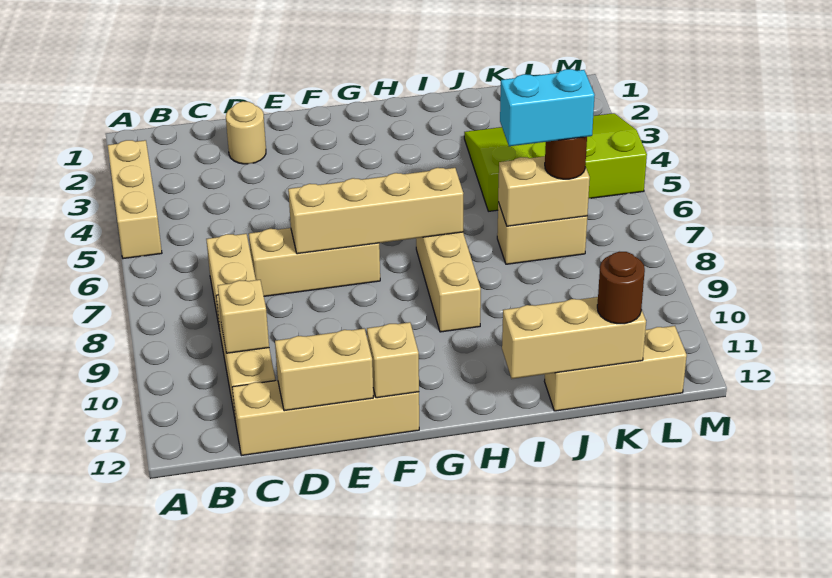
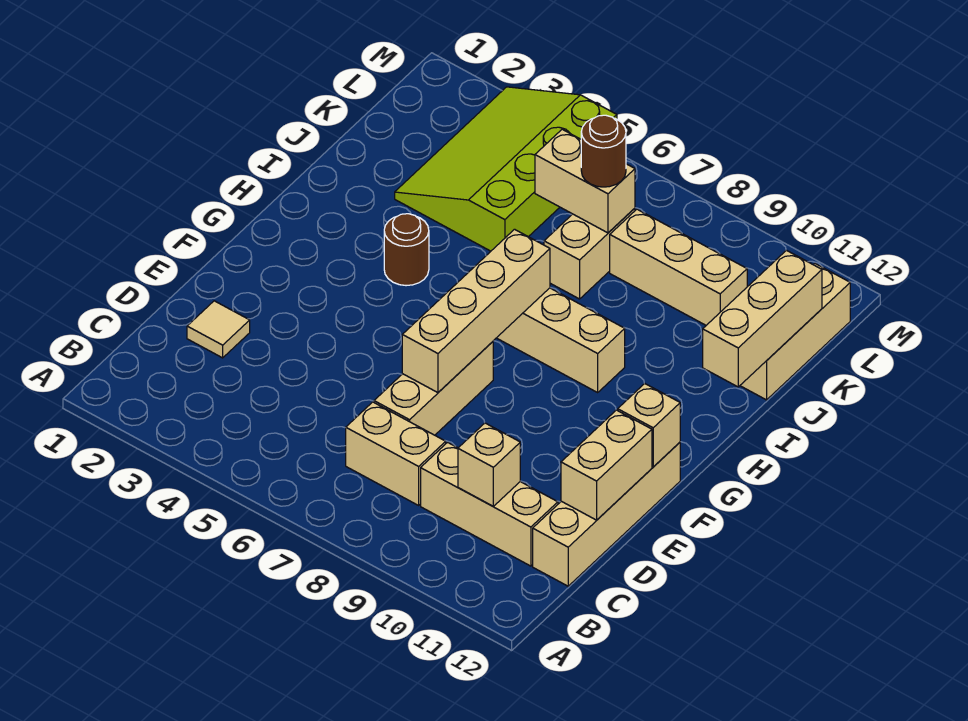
tan brick A3:A5 level 1 -> tan brick K8:K10 level 1
tan round brick D2 level 1 -> tan tile D2 level 1
tan brick J7:K7 level 2 -> tan brick K6:K7 level 2
cyan brick J7:K7 level 4 -> none
brown round brick K12 level 3 -> brown round brick H4 level 1

